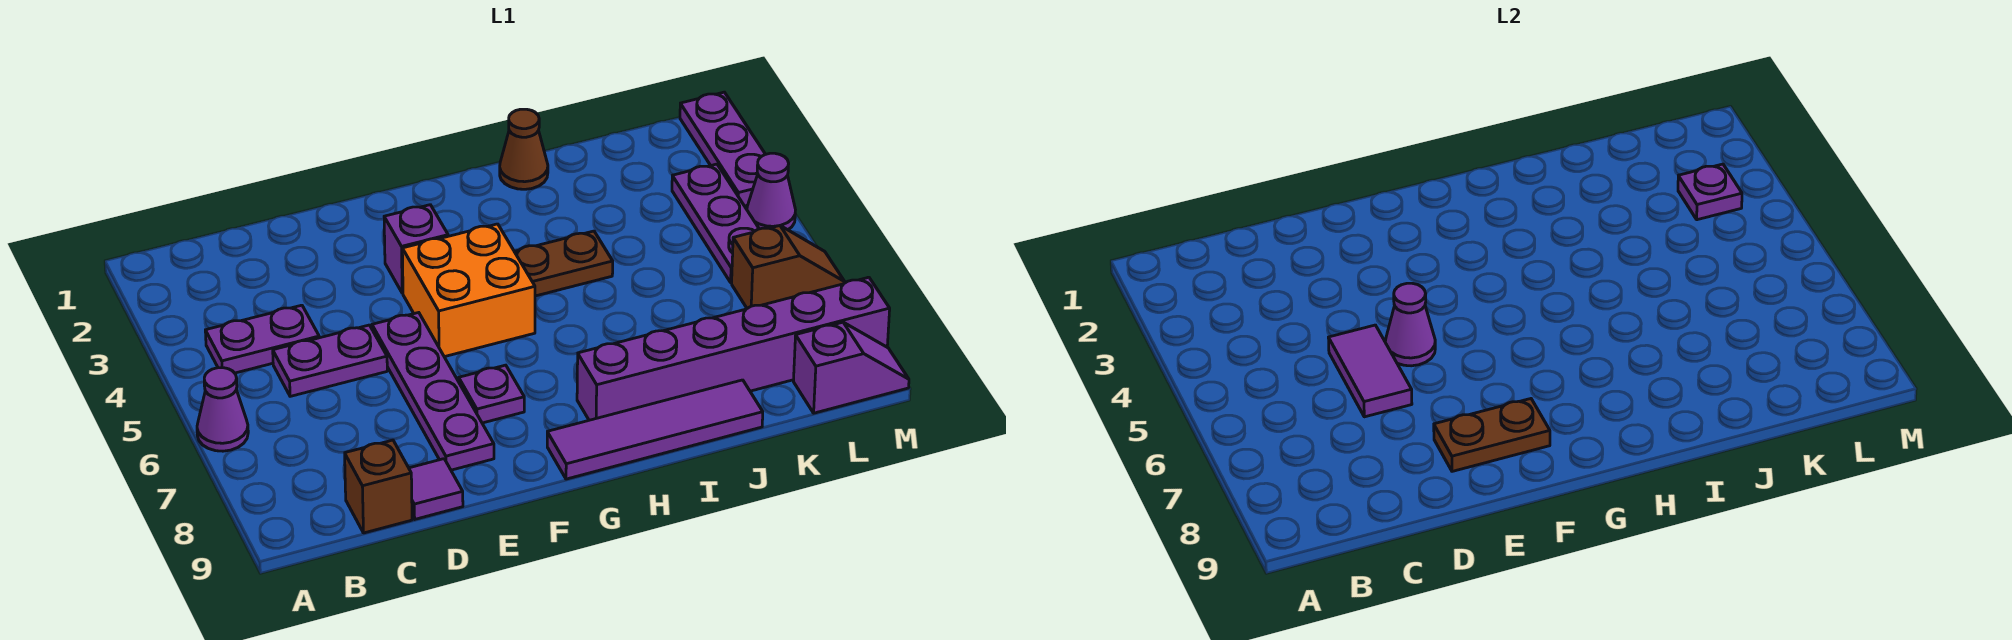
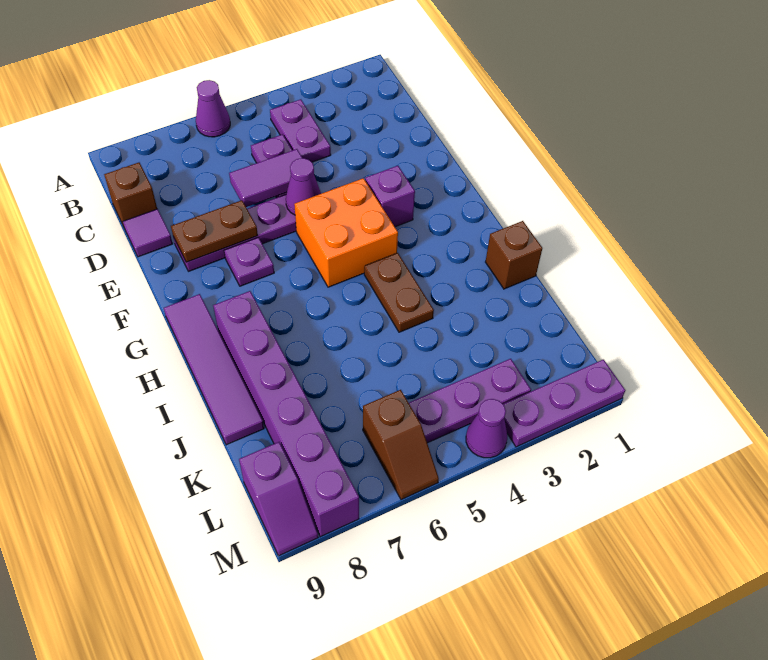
brown plate E8:F8 level 2 -> brown plate E7:E8 level 2
brown cone I1 level 1 -> brown brick I1 level 1
purple plate L3 level 2 -> none

